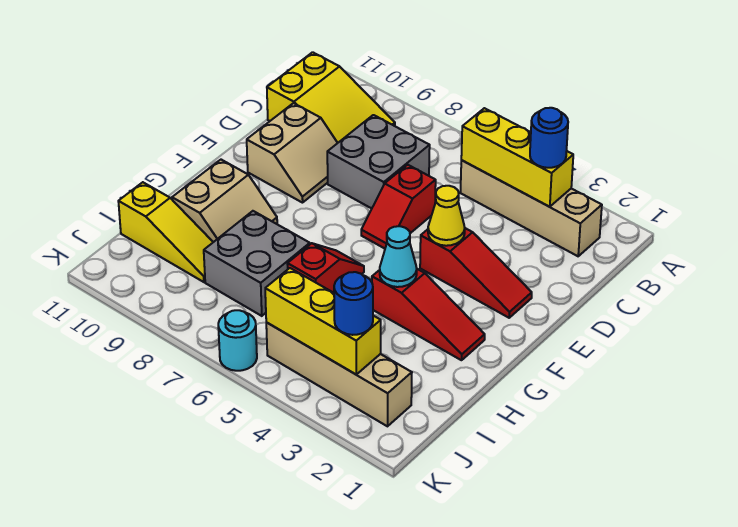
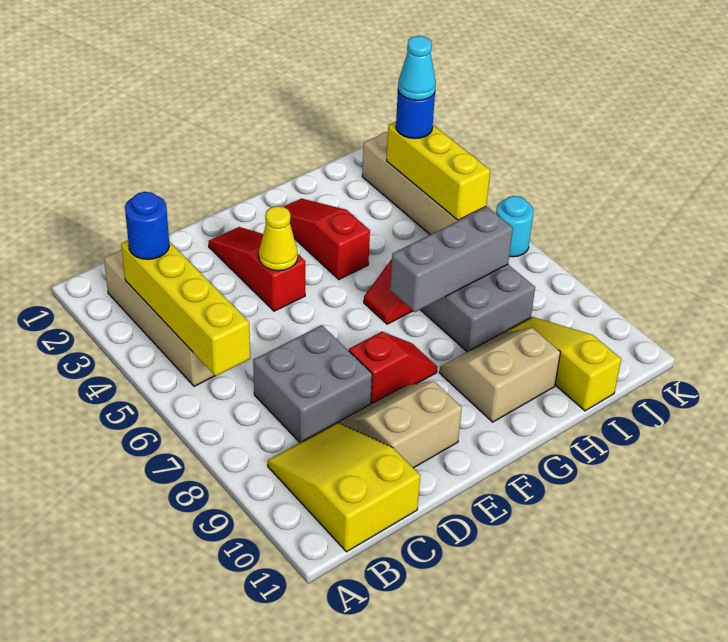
yellow brick B3:B5 level 2 -> yellow brick B3:B6 level 2
red slope D6:E6 level 1 top D -> red slope E8:F8 level 1 top E
cyan cone G4 level 2 -> cyan cone J3 level 4
none -> grey brick G7:I7 level 2

